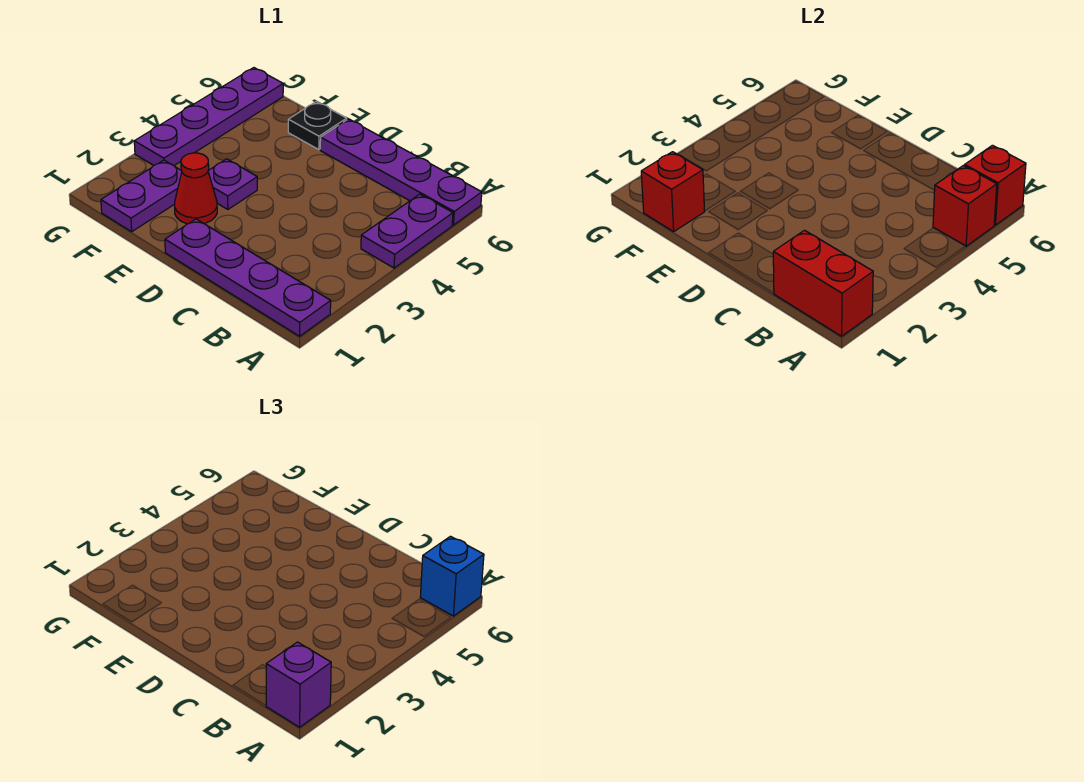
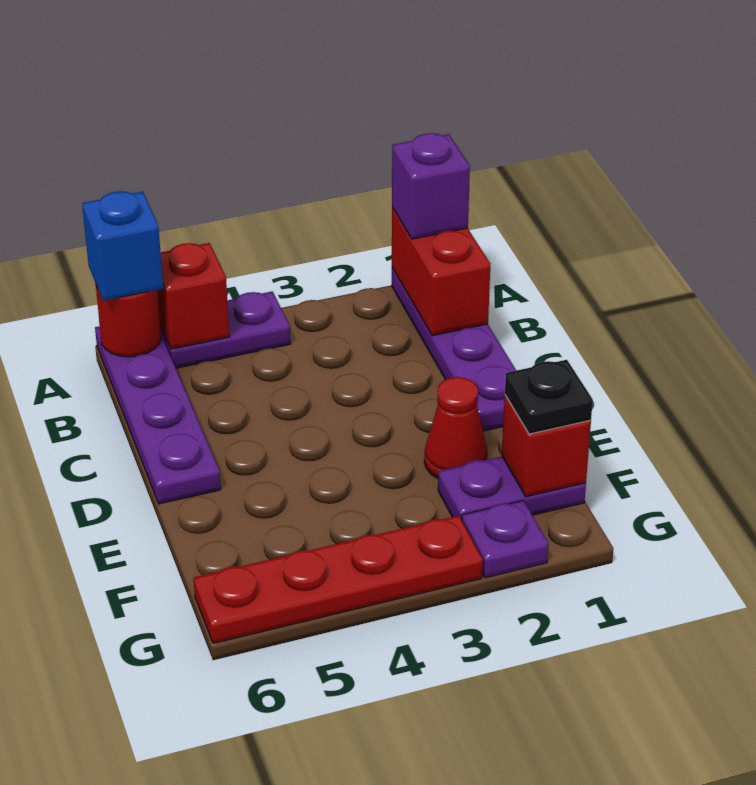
red brick A6 level 2 -> red round brick A6 level 2
purple plate E3 level 1 -> purple plate G2 level 1
black plate E6 level 1 -> black plate F1 level 3
purple plate G3:G6 level 1 -> red plate G3:G6 level 1

